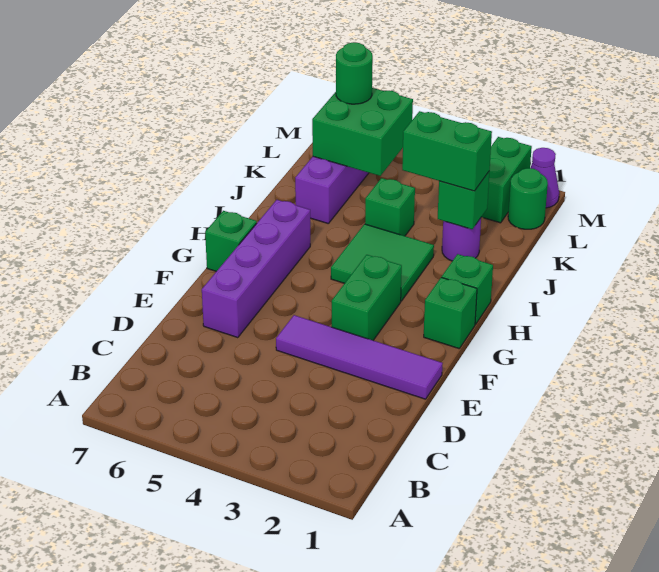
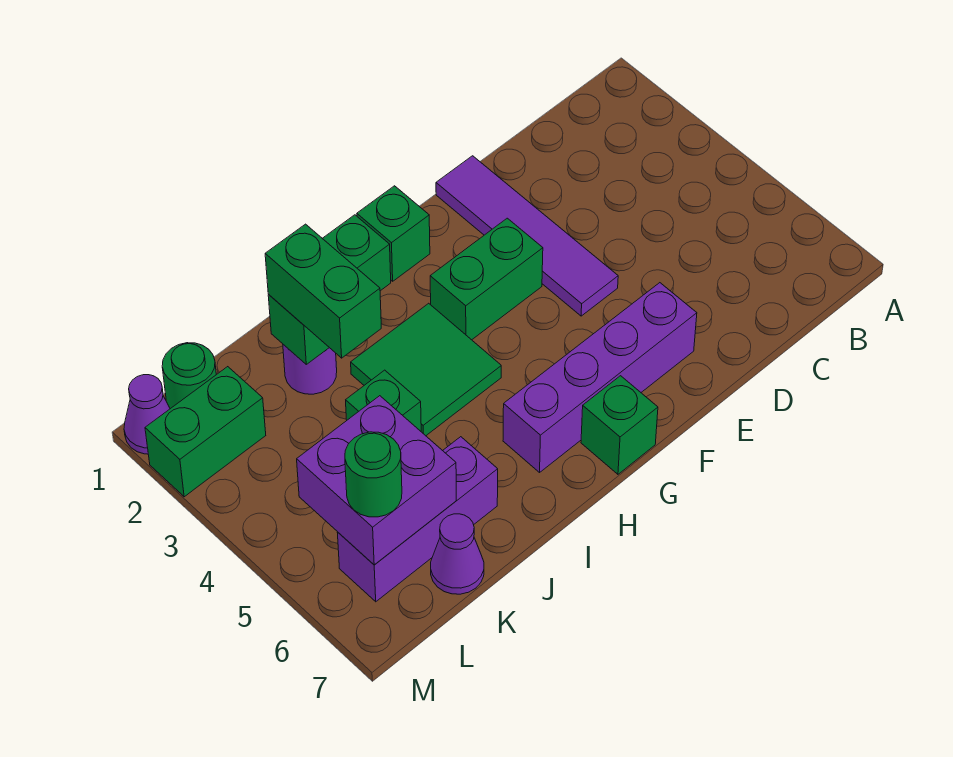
green brick K5:L6 level 2 -> purple brick K5:L6 level 2
none -> purple cone K7 level 1

